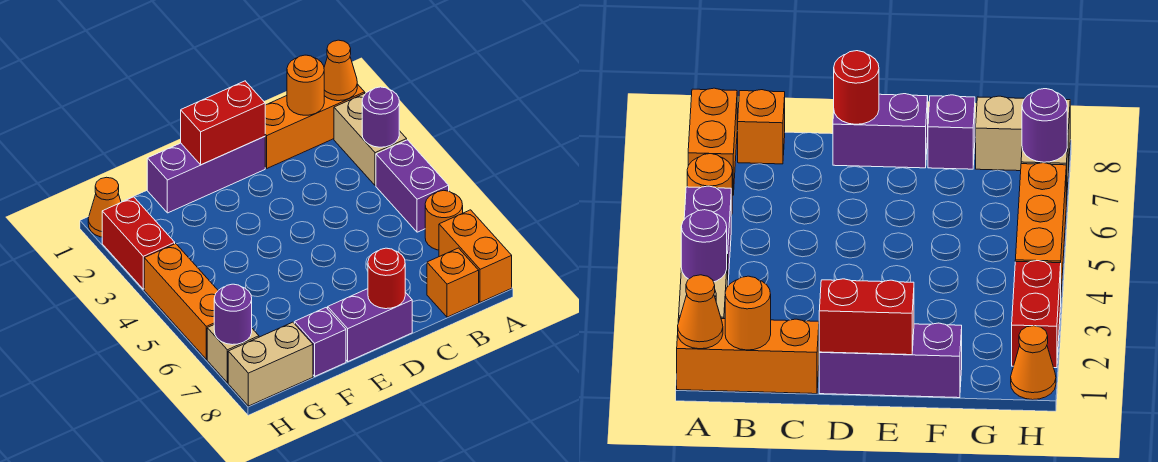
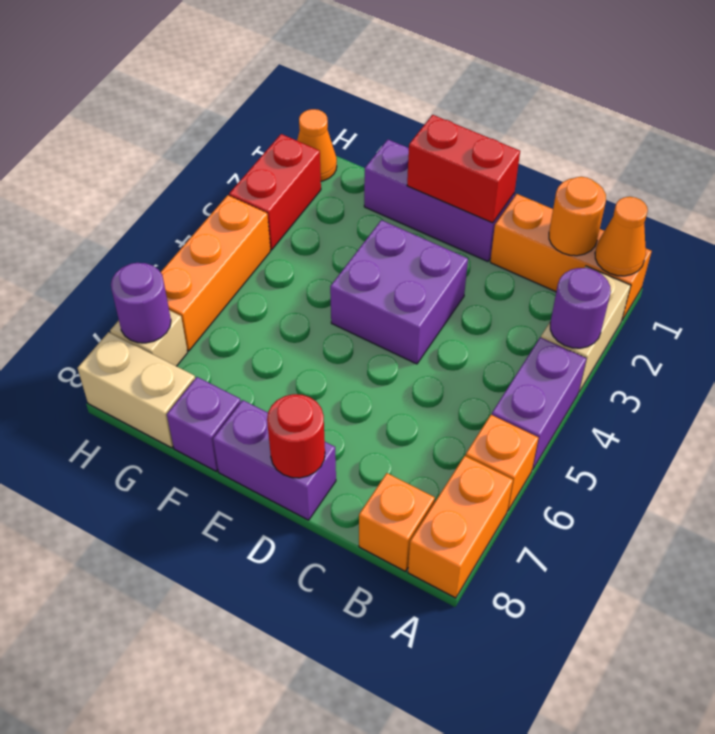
orange round brick A6 level 1 -> orange brick A6 level 1
none -> purple brick D3:E4 level 1

